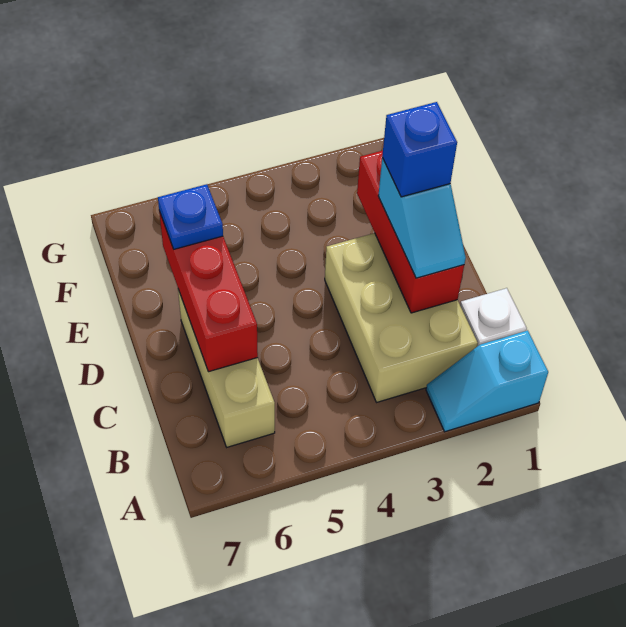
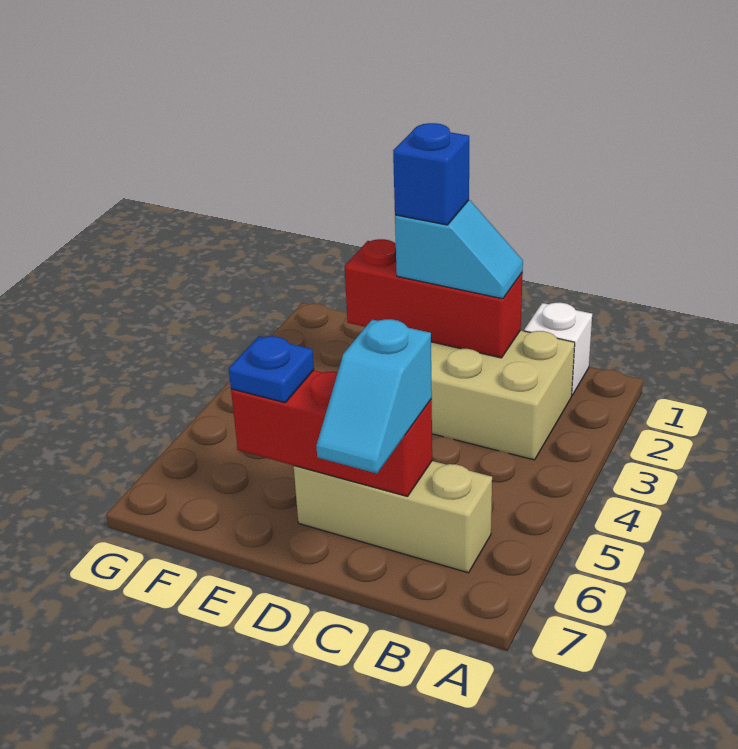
cyan slope A1:A2 level 1 top 1 -> cyan slope C6:C7 level 3 top 6

